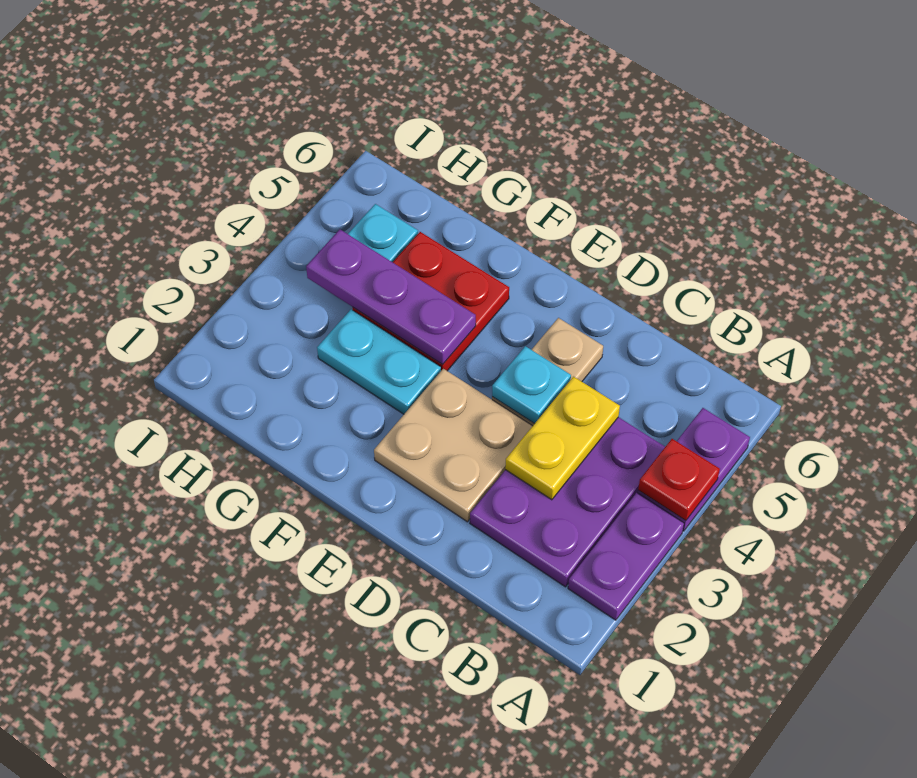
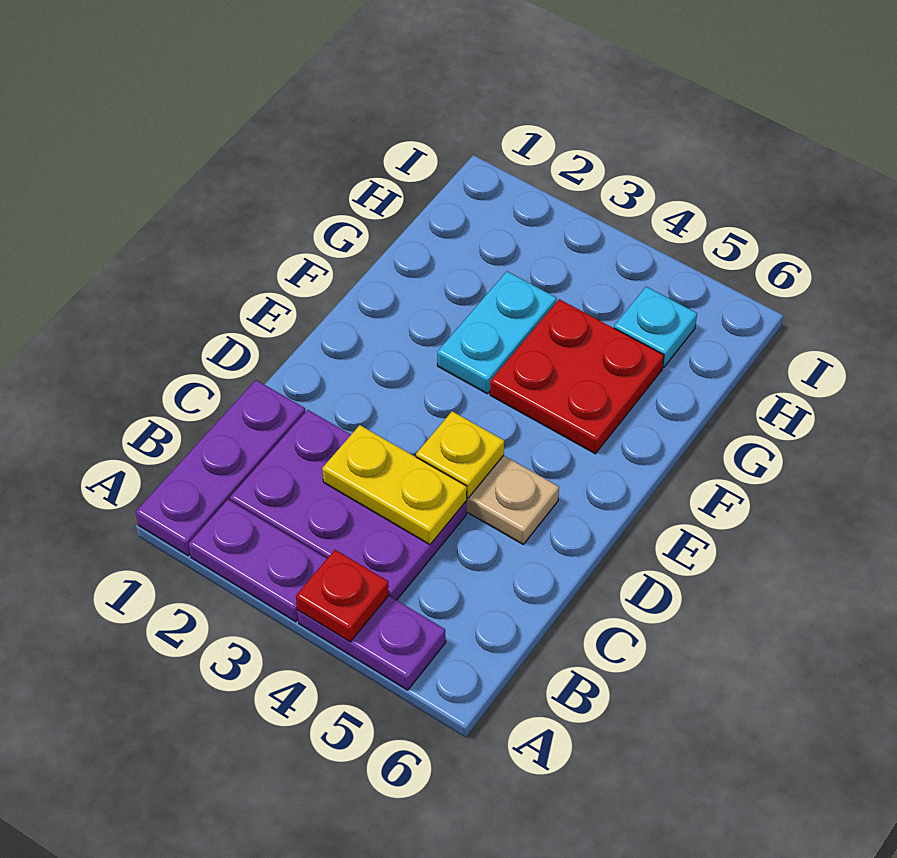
tan plate D2:E3 level 1 -> none
cyan plate D4 level 2 -> yellow plate D4 level 2
purple plate F4:H4 level 2 -> purple plate A1:C1 level 1

